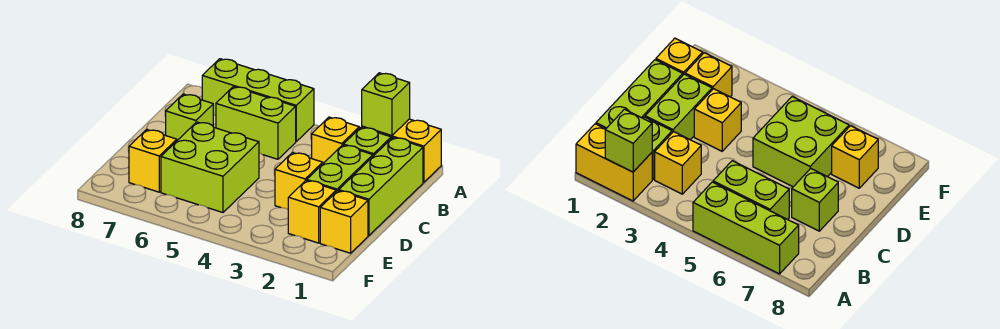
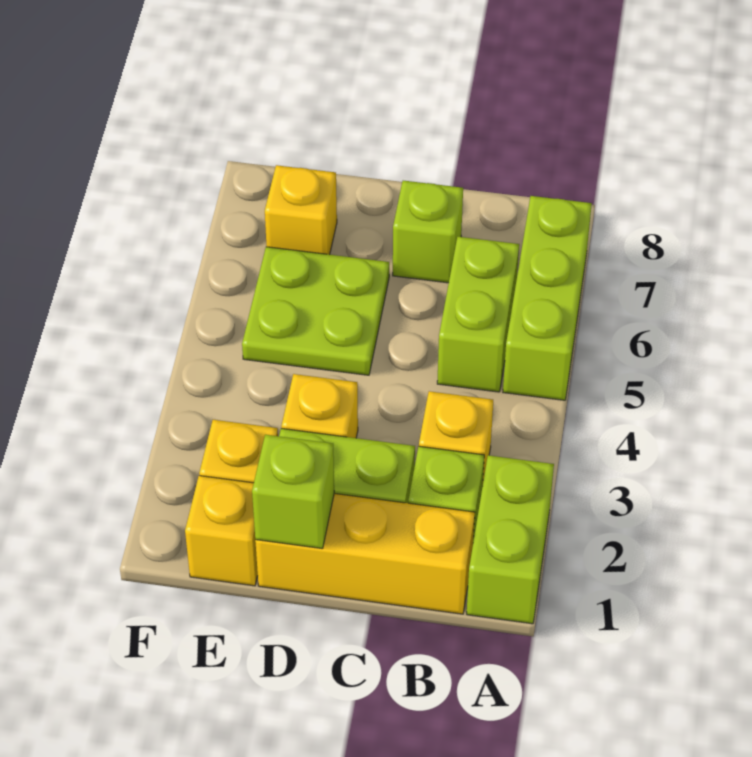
yellow brick A1:A2 level 1 -> lime brick A1:A2 level 1
lime brick A2 level 2 -> lime brick D1 level 2
lime brick B1:D1 level 1 -> yellow brick B1:D1 level 1
lime brick D5:E6 level 1 -> lime plate D5:E6 level 1

